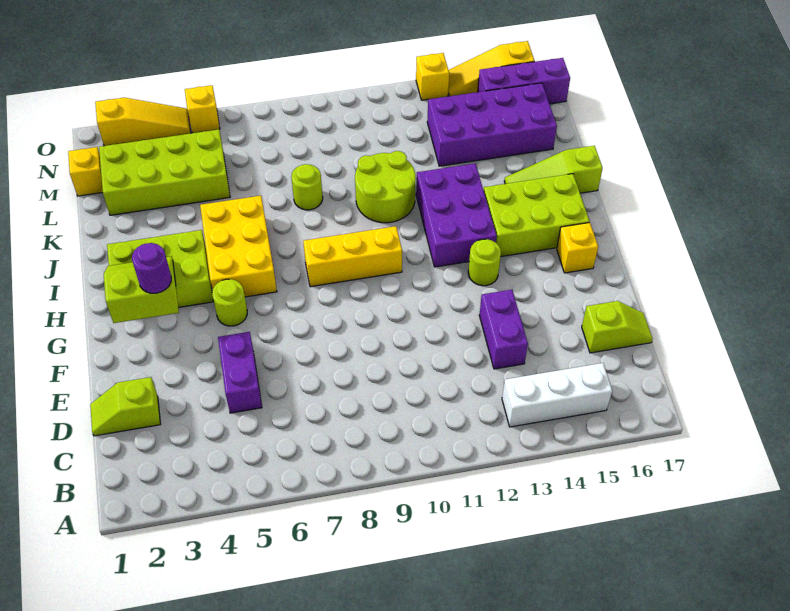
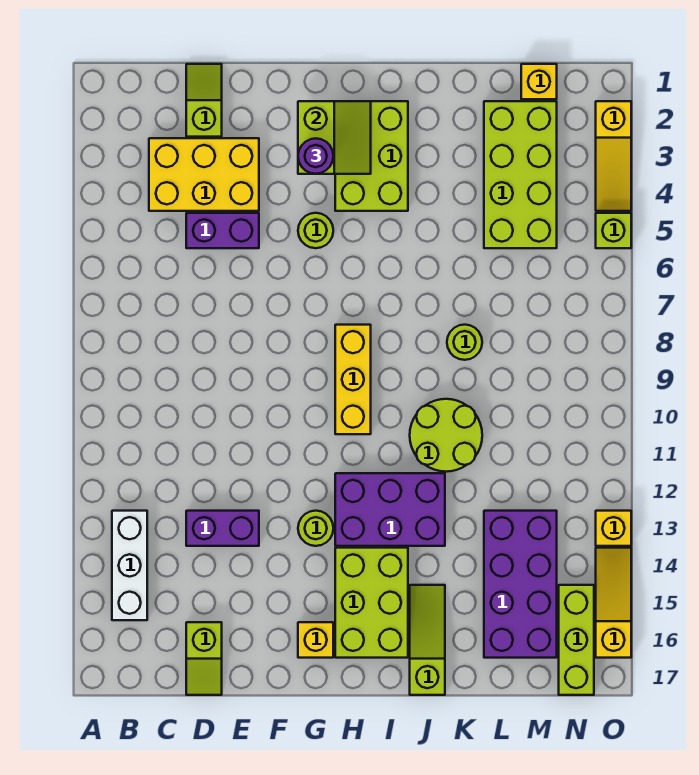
yellow brick H5:J6 level 1 -> yellow brick C3:E4 level 1
purple brick N15:N17 level 1 -> lime brick N15:N17 level 1
yellow brick O5 level 1 -> lime brick O5 level 1

